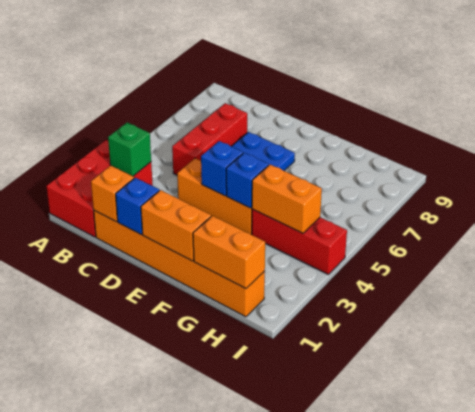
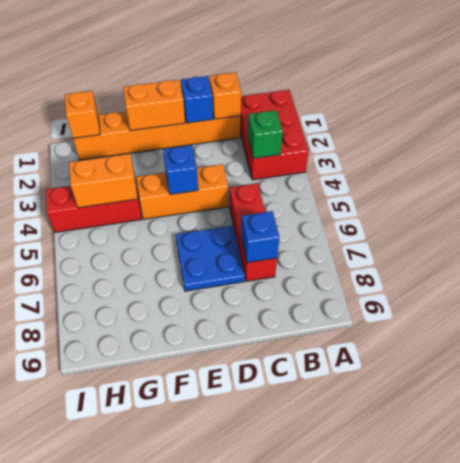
blue brick F4 level 2 -> blue brick C7 level 2
orange brick G1:H1 level 2 -> orange brick H1 level 2

